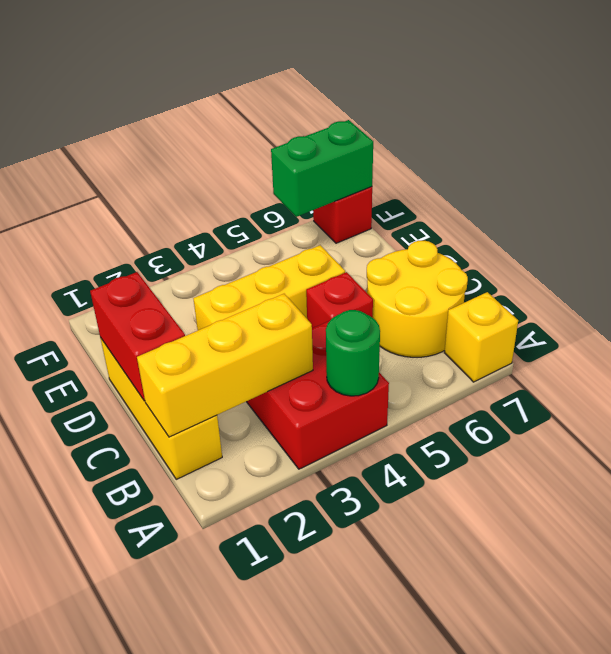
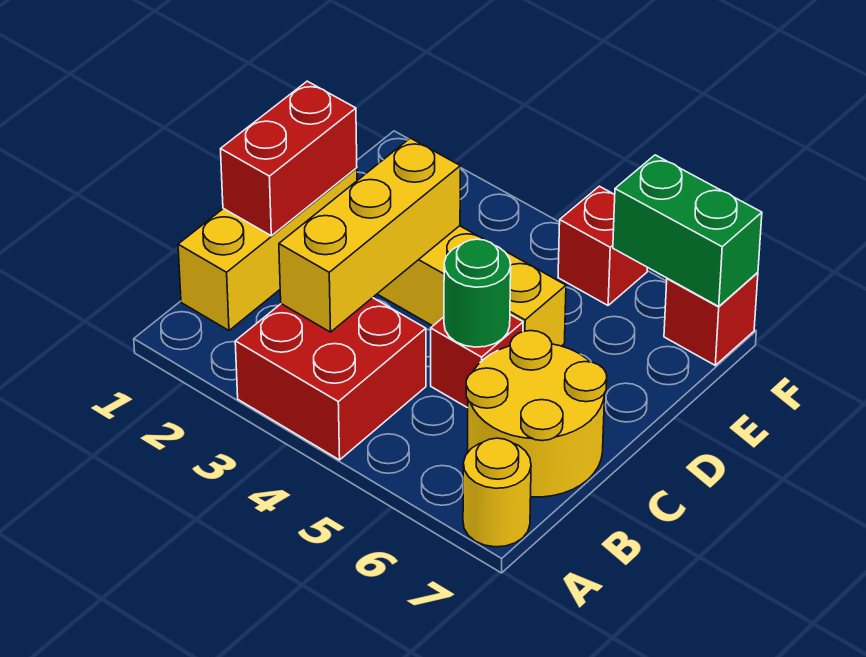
green round brick A4 level 2 -> green round brick C5 level 2
yellow brick A7 level 1 -> yellow round brick A7 level 1
yellow brick B1:B3 level 2 -> yellow brick B3:D3 level 2
none -> red brick F5 level 1

